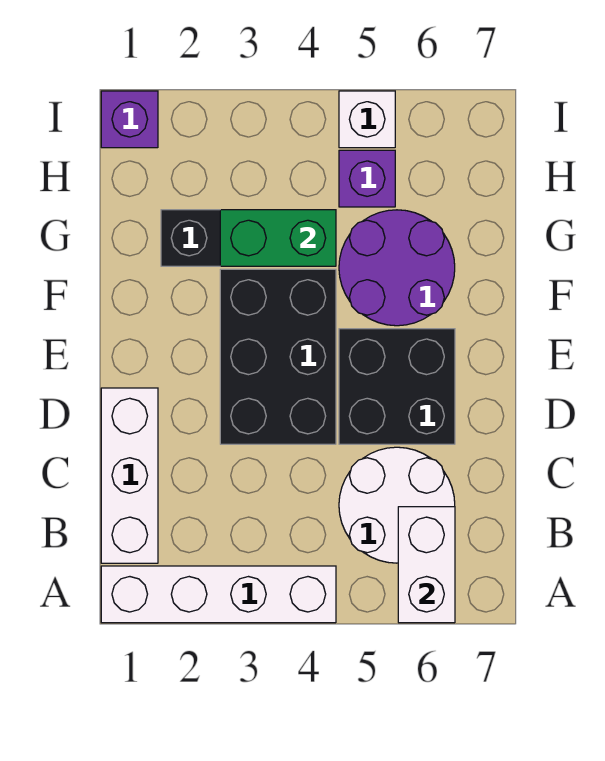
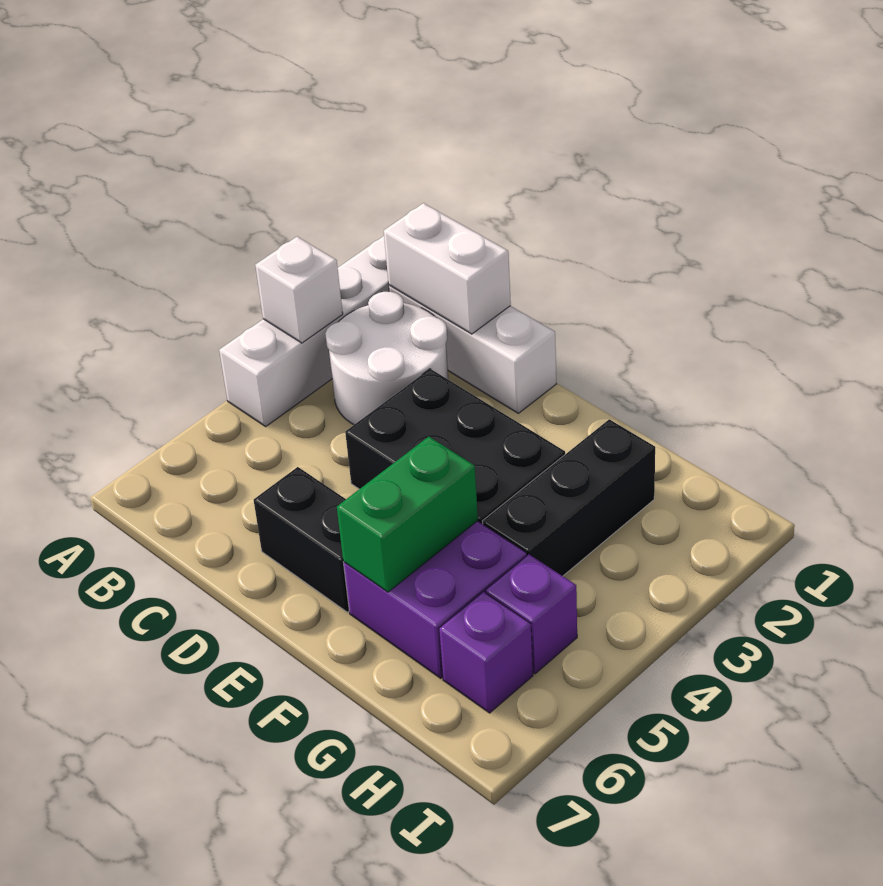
white brick A6:B6 level 2 -> white brick B1:C1 level 2
white round brick B5:C6 level 1 -> white round brick B2:C3 level 1
black brick D5:E6 level 1 -> black brick D6:E6 level 1
purple round brick F5:G6 level 1 -> purple brick F5:G6 level 1
green brick G3:G4 level 2 -> green brick F5:F6 level 2
purple brick I1 level 1 -> purple brick H6 level 1
white brick I5 level 1 -> white brick A3 level 2

